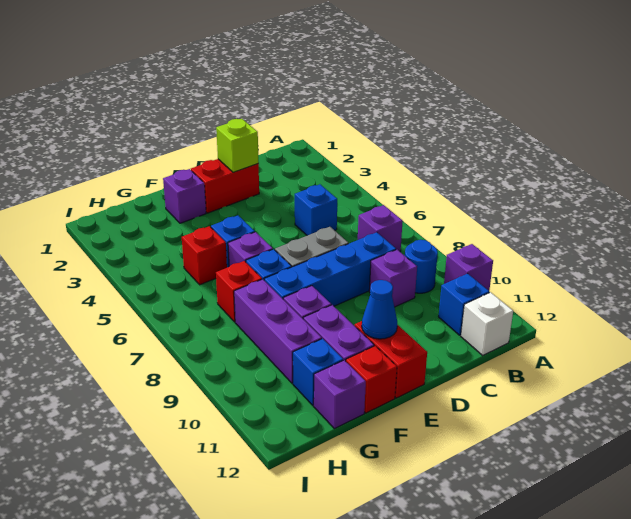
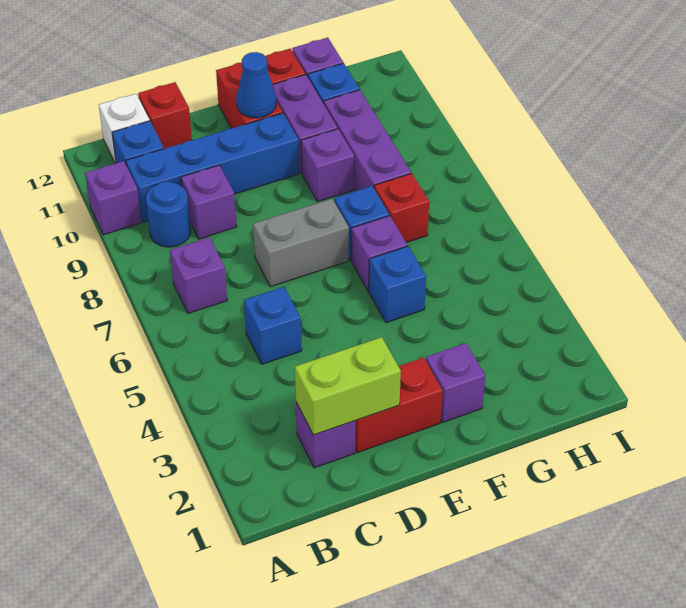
none -> purple brick C2 level 1
blue brick C8:F8 level 1 -> blue brick B10:E10 level 1
lime brick D2 level 2 -> lime brick C2:D2 level 2
red brick G5 level 1 -> red brick C12 level 1

